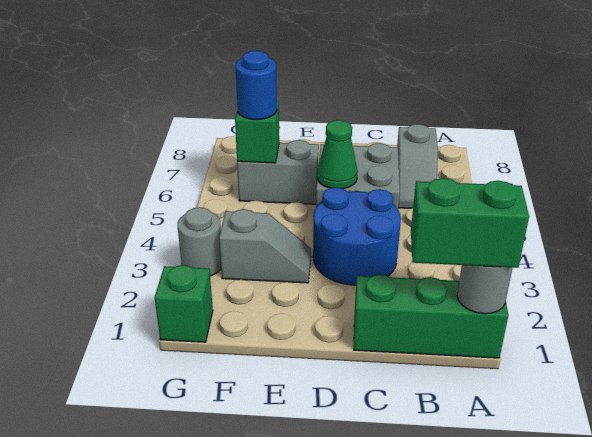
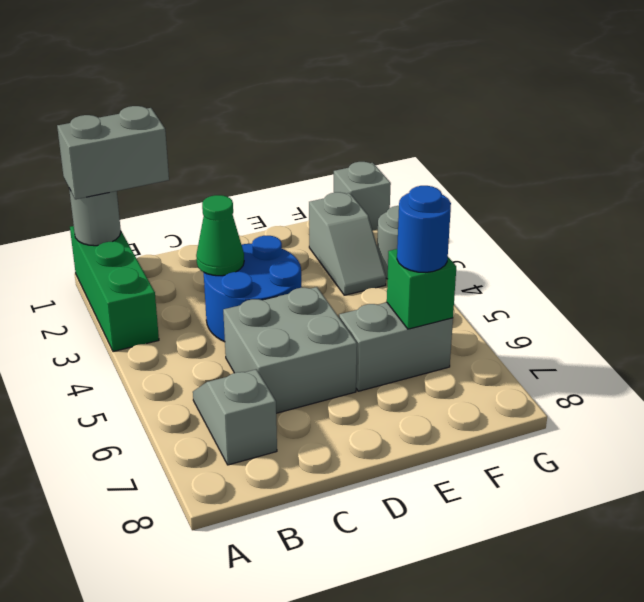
green brick A1:C1 level 1 -> green brick A1:A3 level 1
green brick A1:B1 level 3 -> grey brick A1:B1 level 3
green cone D5 level 2 -> green cone C3 level 2
grey slope E3:F3 level 1 top F -> grey slope F2:F3 level 1 top 2
green brick G1 level 1 -> grey brick G1 level 1

